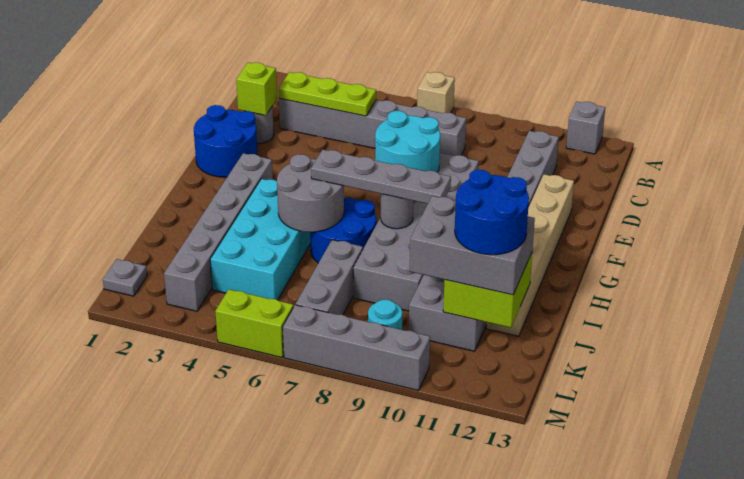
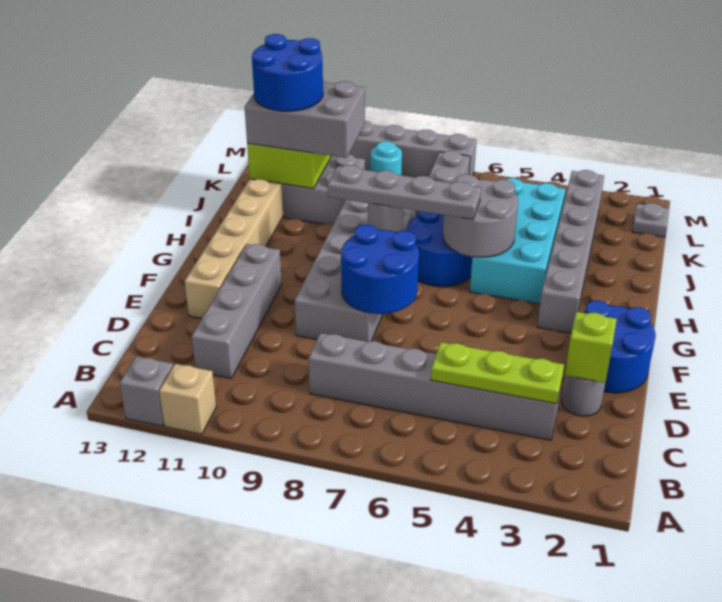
tan brick A7 level 1 -> tan brick A11 level 1
cyan round brick E7:F8 level 2 -> blue round brick E7:F8 level 2
lime brick M5:M6 level 1 -> none

